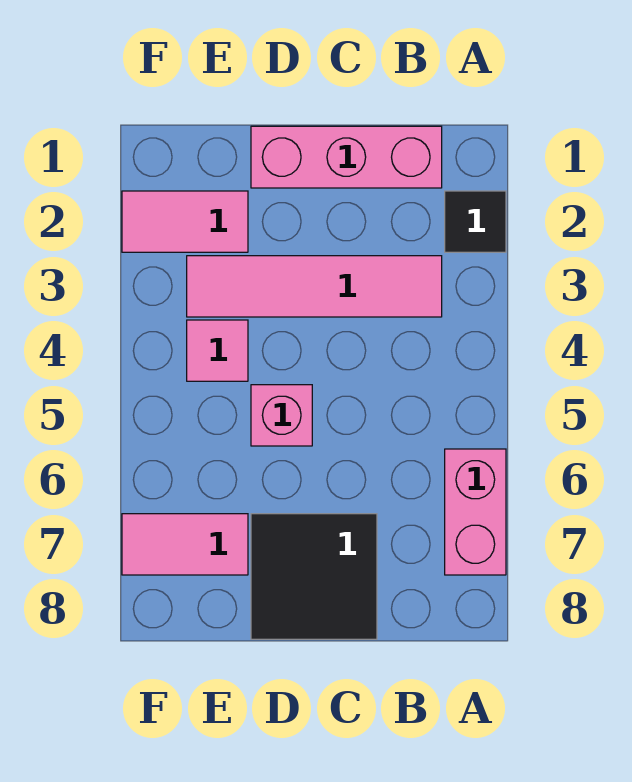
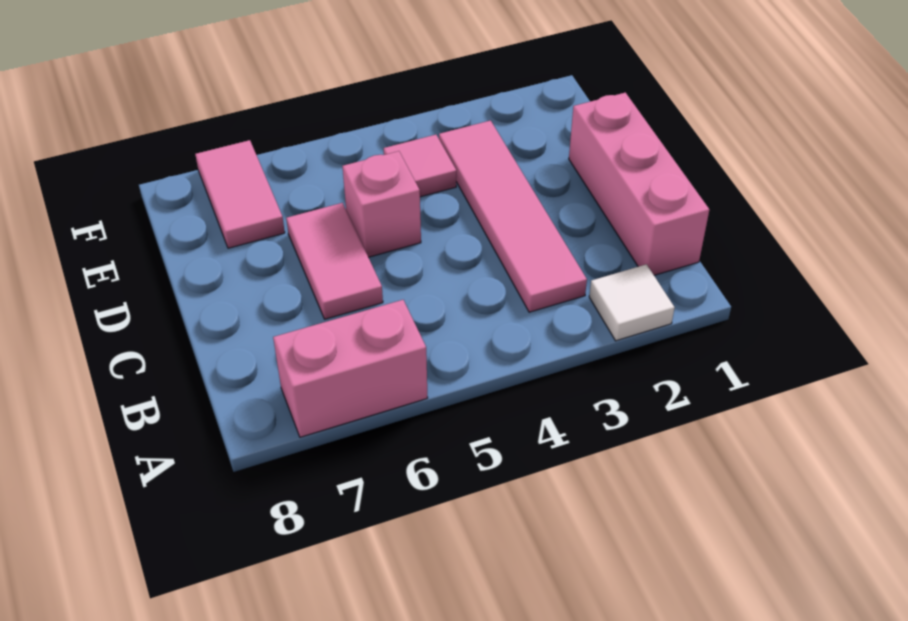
black tile A2 level 1 -> white tile A2 level 1
black tile C7:D8 level 1 -> none
pink tile E2:F2 level 1 -> pink tile C6:D6 level 1

